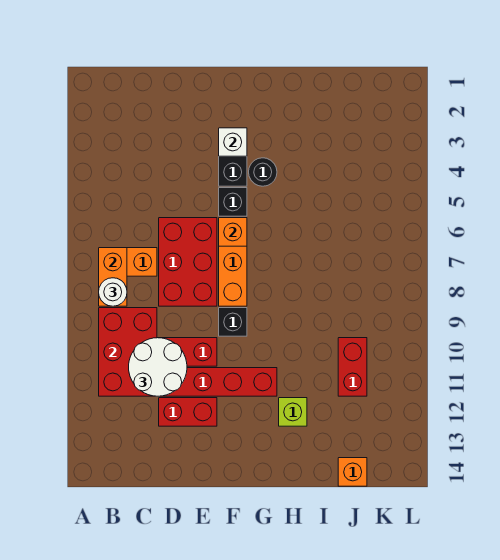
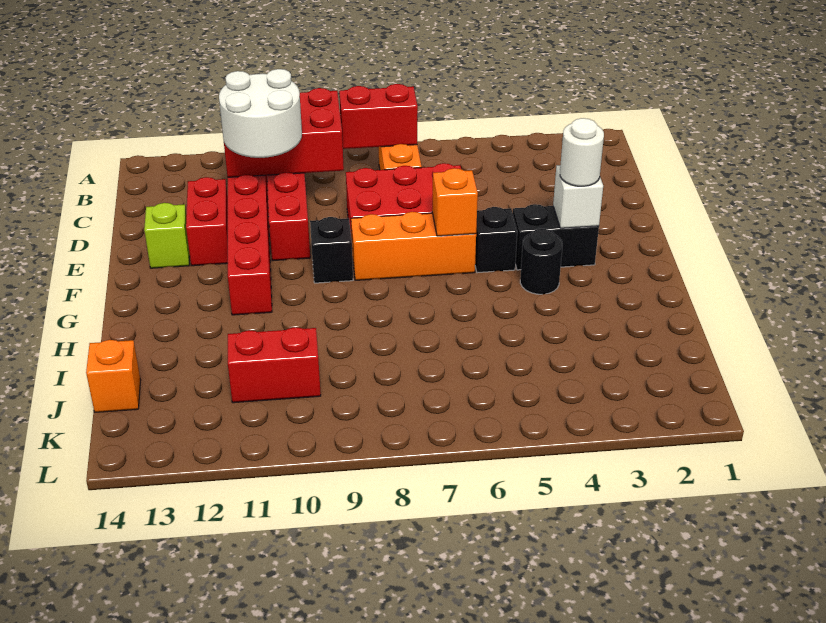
orange brick B7:B8 level 2 -> red brick B7:B8 level 2
white round brick B8 level 3 -> white round brick F3 level 3
lime brick H12 level 1 -> lime brick E13 level 1

